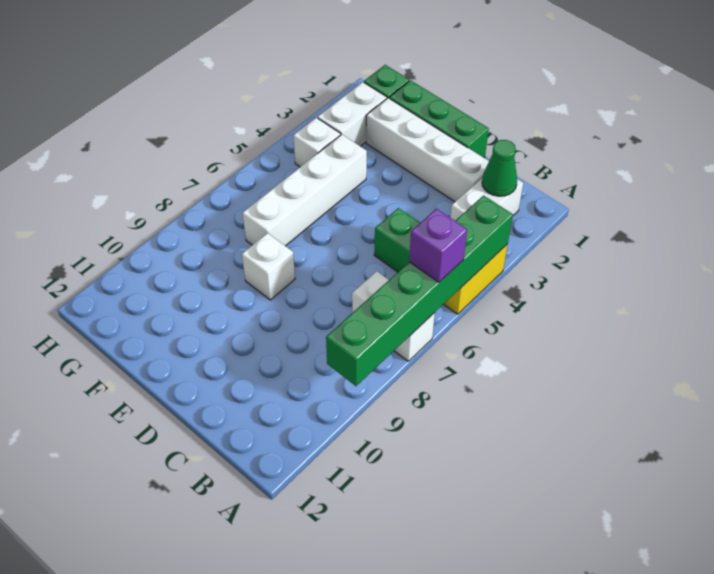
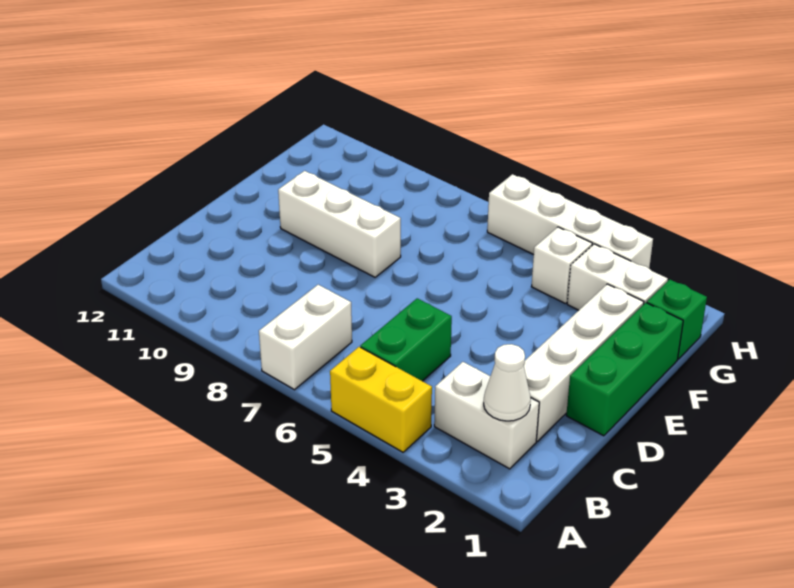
green brick A4:A9 level 2 -> none
purple brick A6 level 3 -> none
green cone B2 level 2 -> white cone B2 level 2
white brick E8 level 1 -> white brick E8:E10 level 1
white brick F4:F7 level 1 -> white brick H3:H6 level 1

